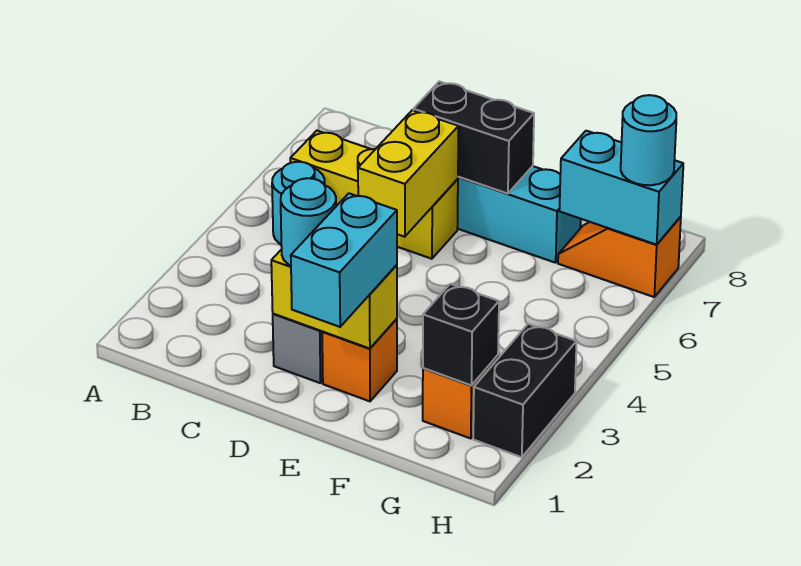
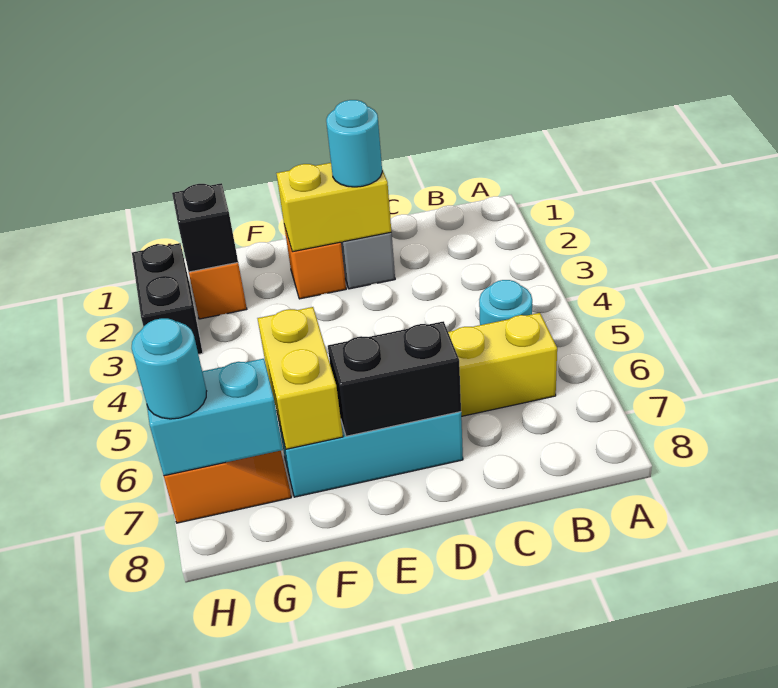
yellow brick D5:D6 level 2 -> yellow brick F6:F7 level 2
cyan brick E1:E2 level 3 -> none

